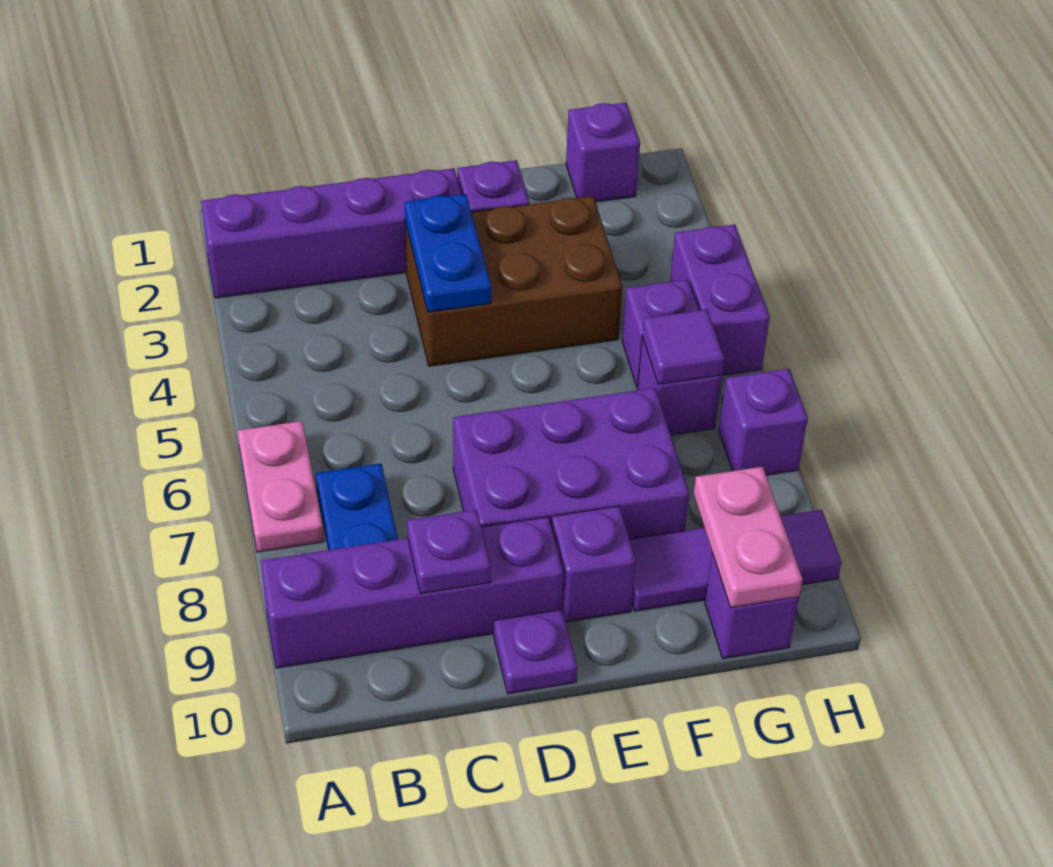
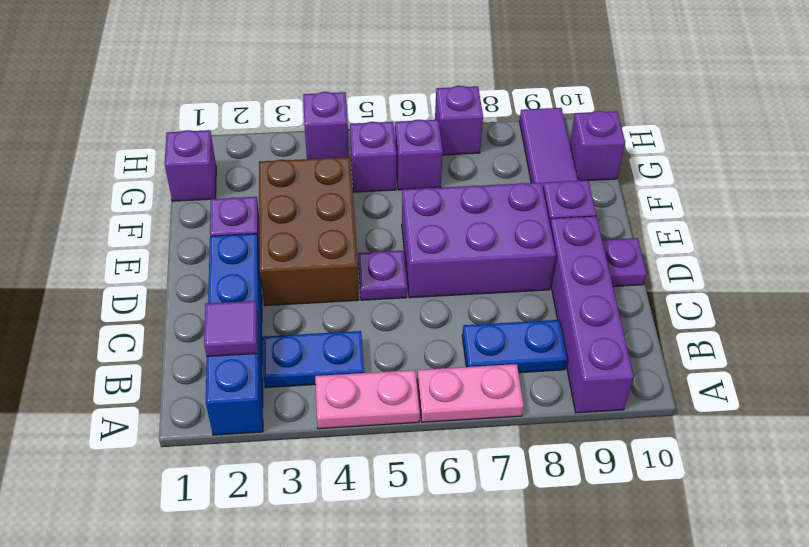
purple brick A2:D2 level 1 -> blue brick A2:D2 level 1
purple plate C9 level 2 -> purple plate D5 level 1
blue plate D3:D4 level 2 -> blue plate B3:B4 level 1
purple brick D7:F8 level 1 -> purple brick D6:E8 level 1
purple tile G6 level 2 -> purple tile B2 level 2
pink plate G9:G10 level 2 -> pink plate A4:A5 level 1
purple brick H4:H5 level 1 -> purple brick H4 level 1

